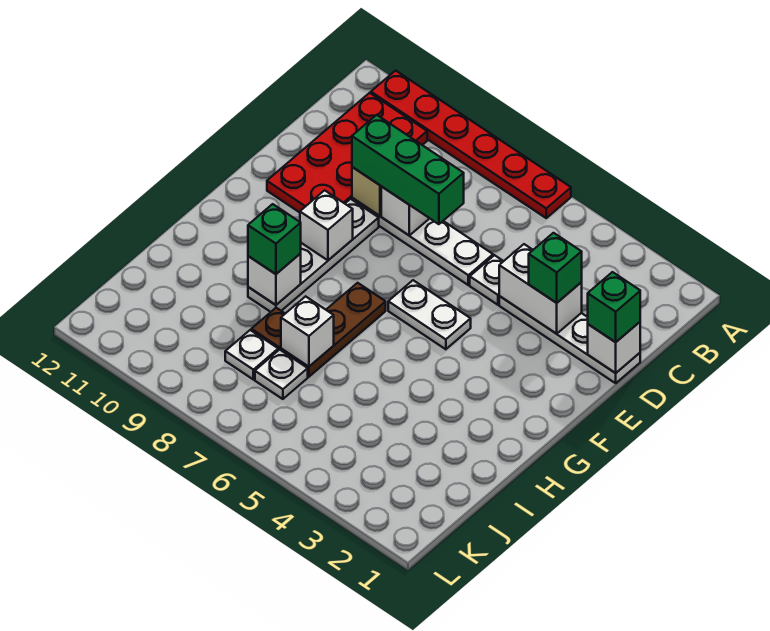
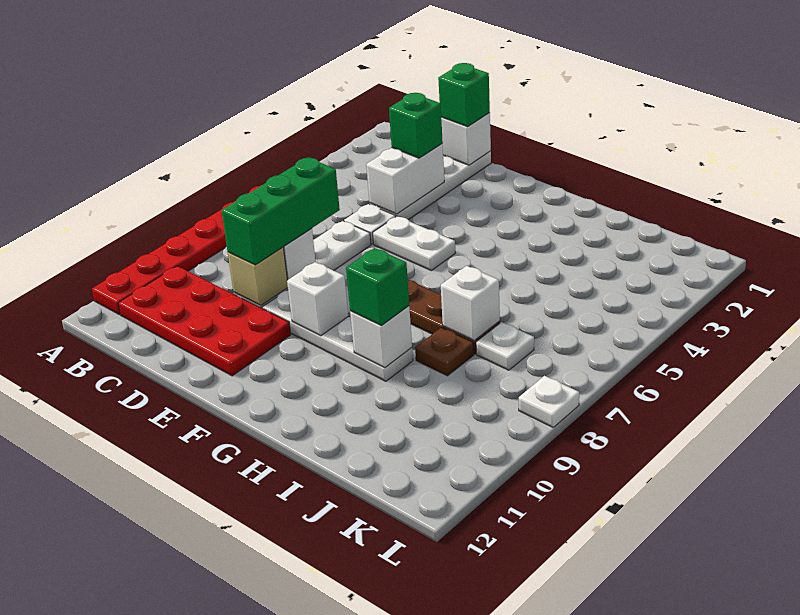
white plate F5:F6 level 1 -> white plate E5:F5 level 1
white plate J8 level 1 -> white plate L8 level 1

